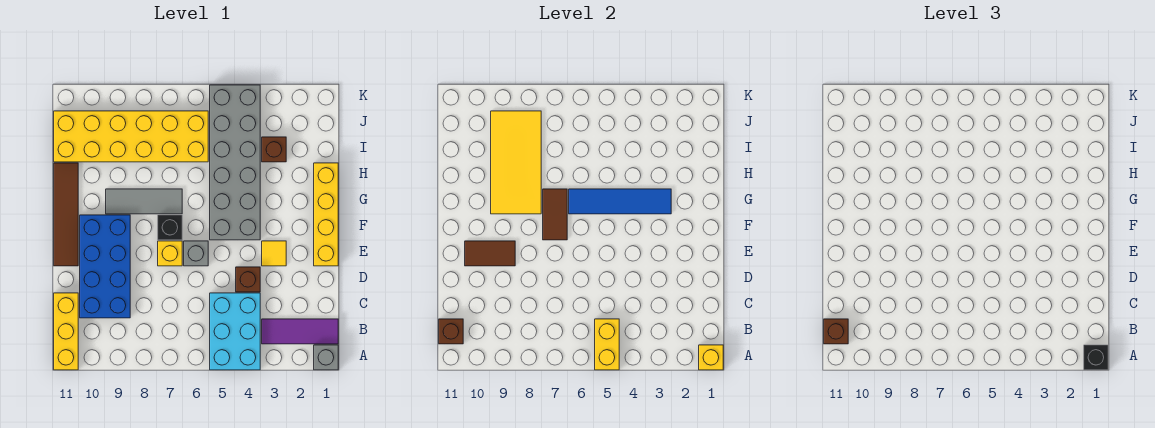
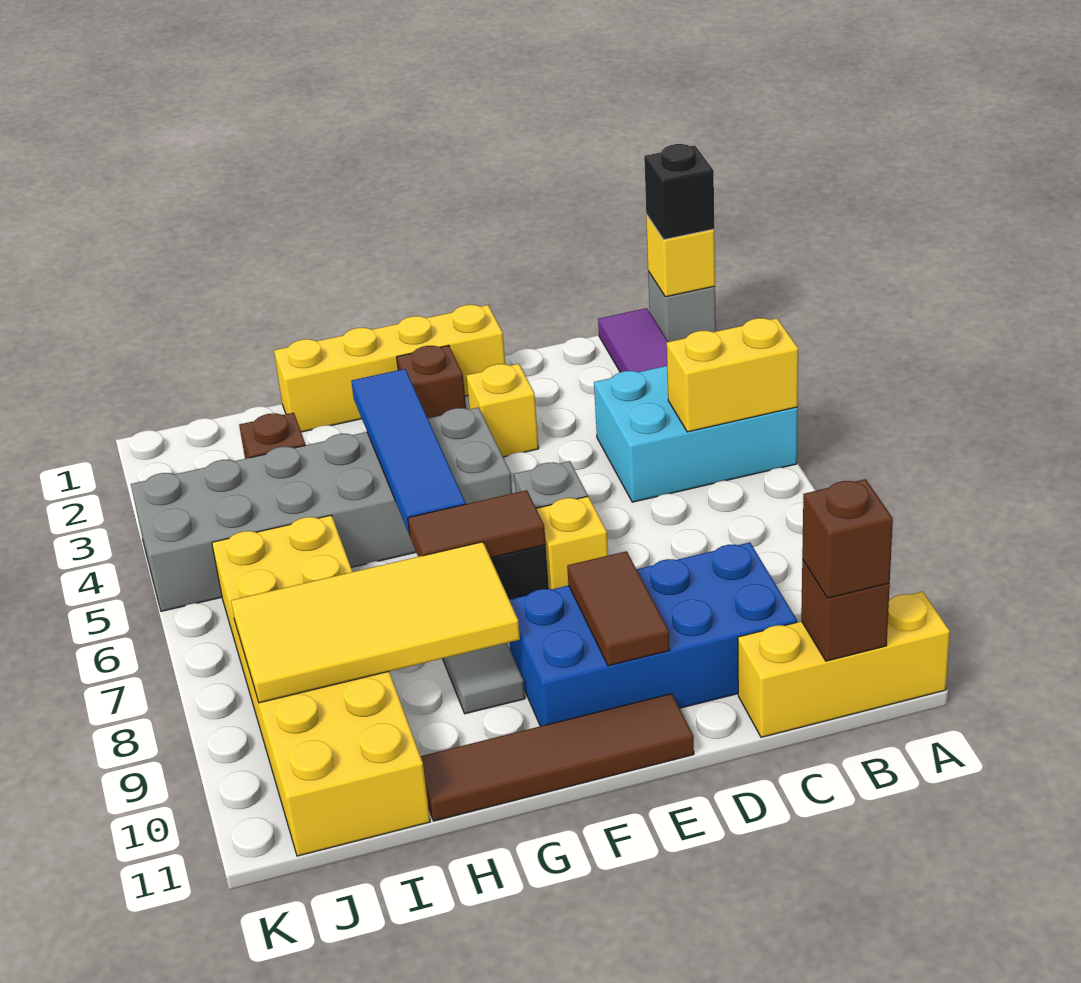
brown brick D4 level 1 -> brown brick F2 level 1
yellow tile E3 level 1 -> yellow brick E3 level 1

